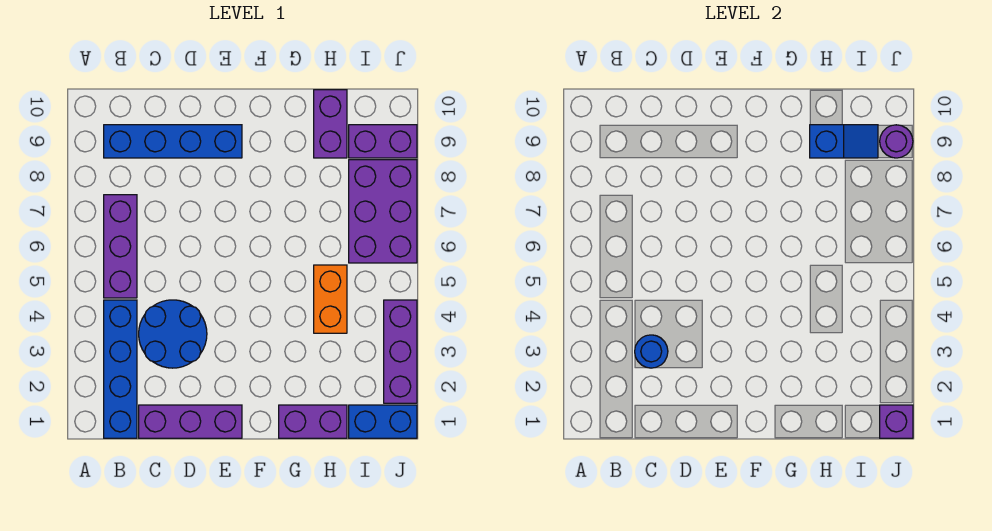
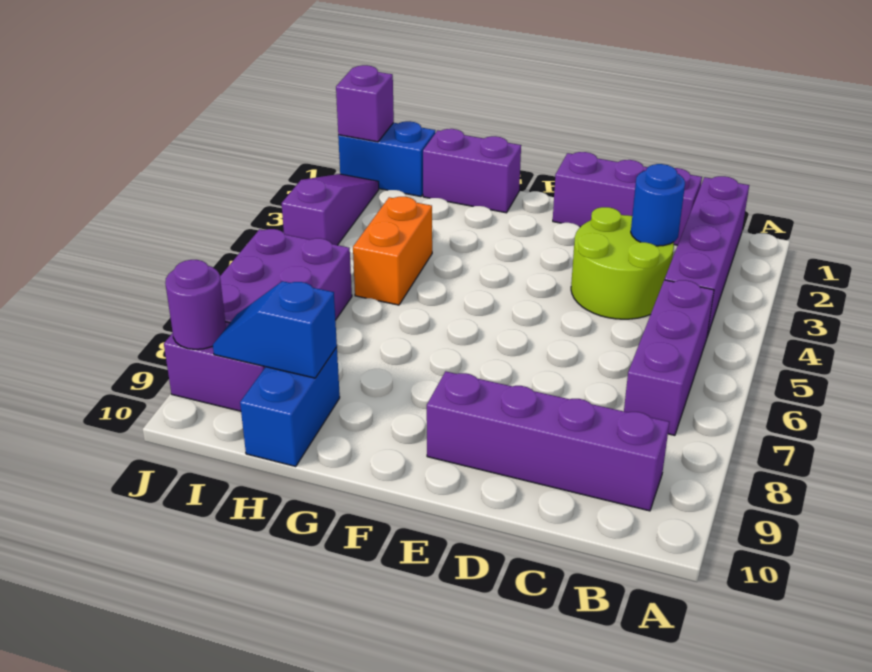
blue brick B1:B4 level 1 -> purple brick B1:B4 level 1
blue brick B9:E9 level 1 -> purple brick B9:E9 level 1
blue round brick C3:D4 level 1 -> lime round brick C3:D4 level 1
purple brick H9:H10 level 1 -> blue brick H9:H10 level 1
purple brick J2:J4 level 1 -> purple slope J2:J4 level 1 top 4

